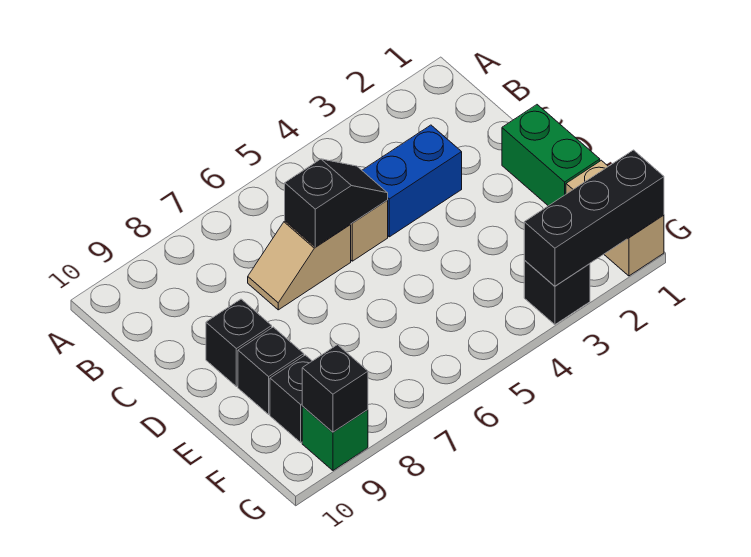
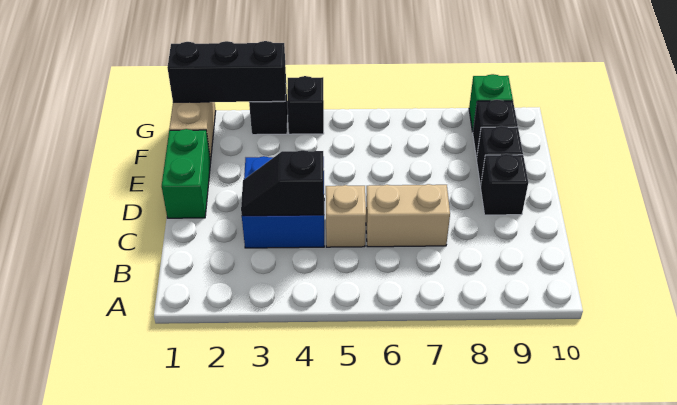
blue brick C3:C4 level 1 -> blue brick C3:D4 level 1
black slope C5:C6 level 2 top 6 -> black slope C3:C4 level 2 top 4
tan slope C6:C7 level 1 top 6 -> tan brick C6:C7 level 1
black brick G9 level 2 -> black brick G4 level 1

